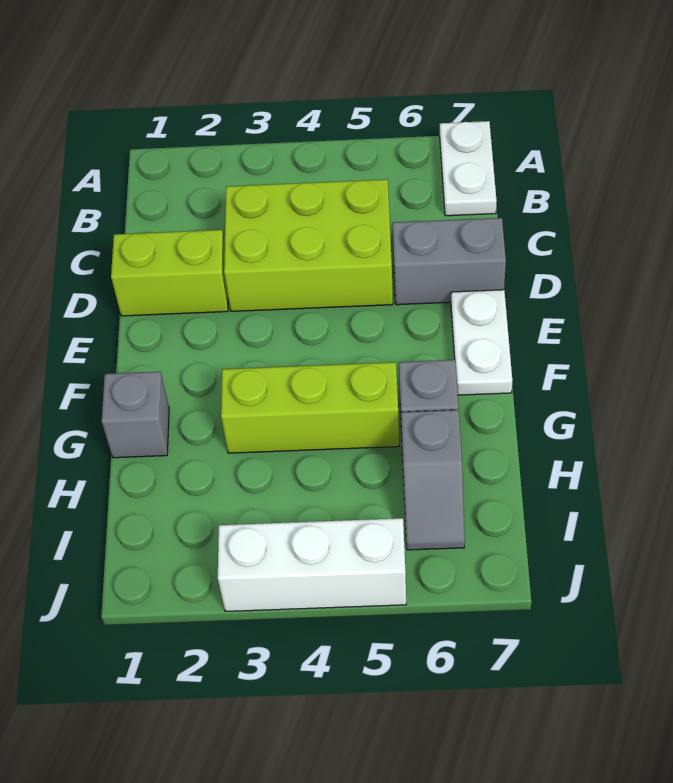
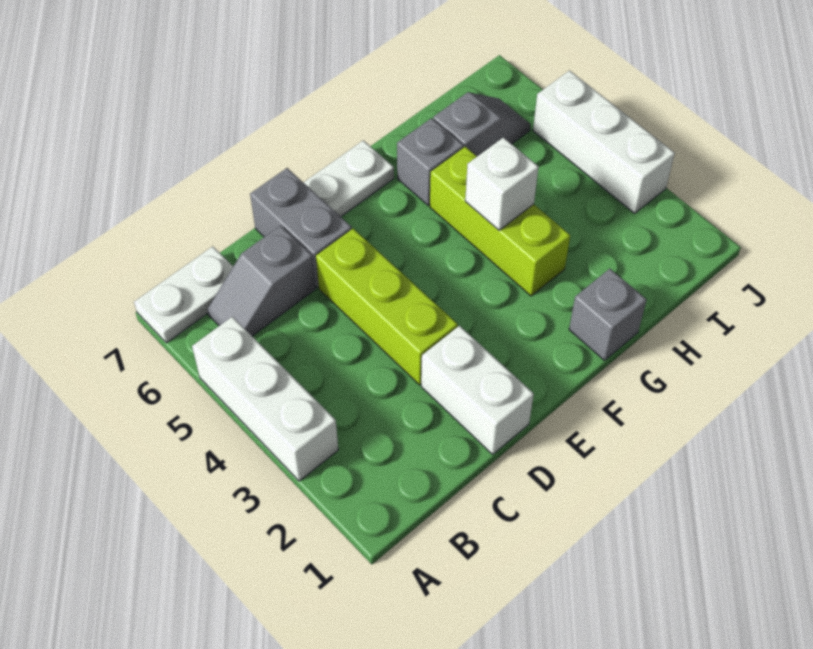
none -> white brick A3:A5 level 1
none -> grey slope B6:C6 level 1 top C
lime brick C3:D5 level 1 -> lime brick D3:D5 level 1
lime brick D1:D2 level 1 -> white brick D1:D2 level 1
none -> white brick G4 level 2

